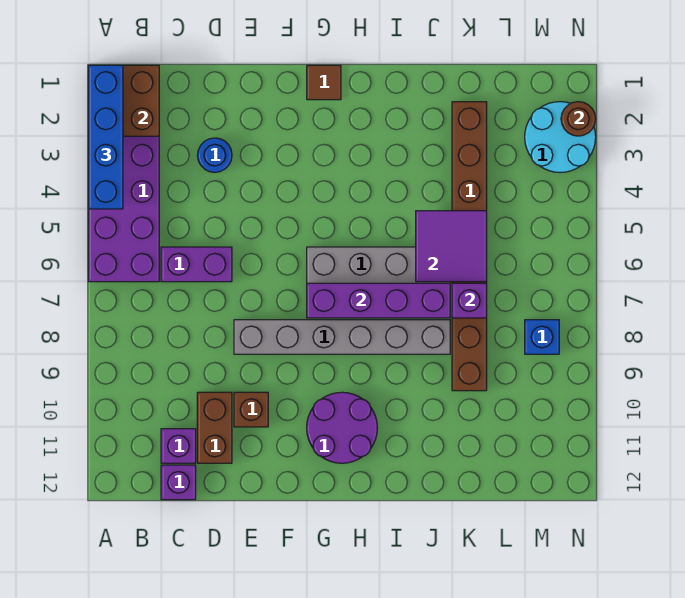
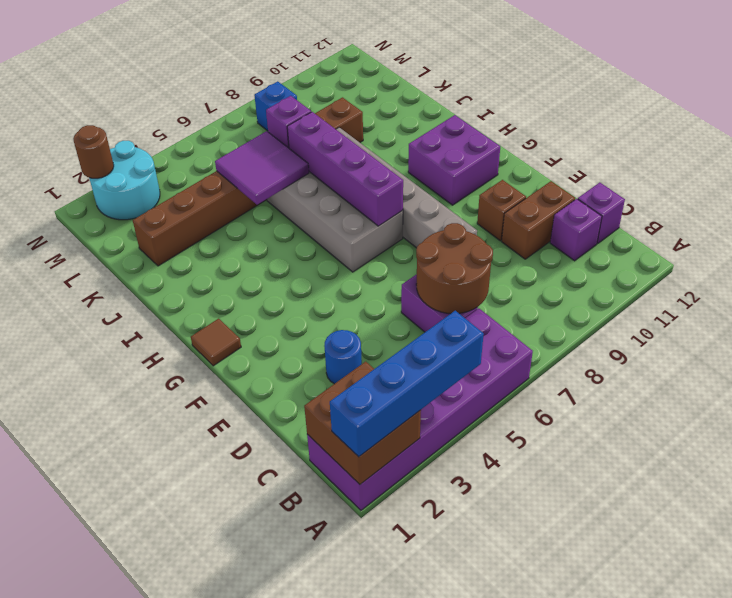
none -> brown round brick C6:D7 level 2
purple round brick G10:H11 level 1 -> purple brick G10:H11 level 1

